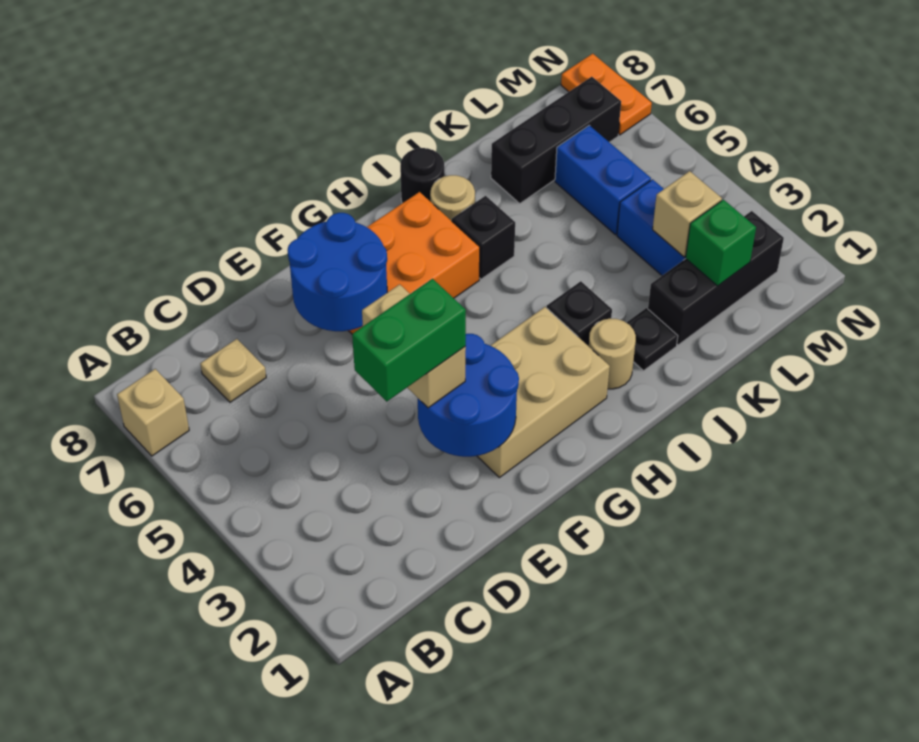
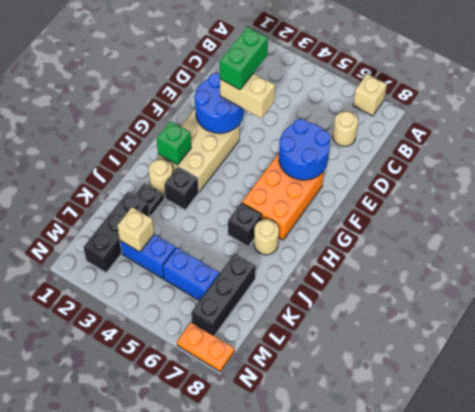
tan plate C7 level 1 -> tan round brick C7 level 1
black round brick I8 level 1 -> none
green brick L2 level 2 -> green brick H2 level 2

